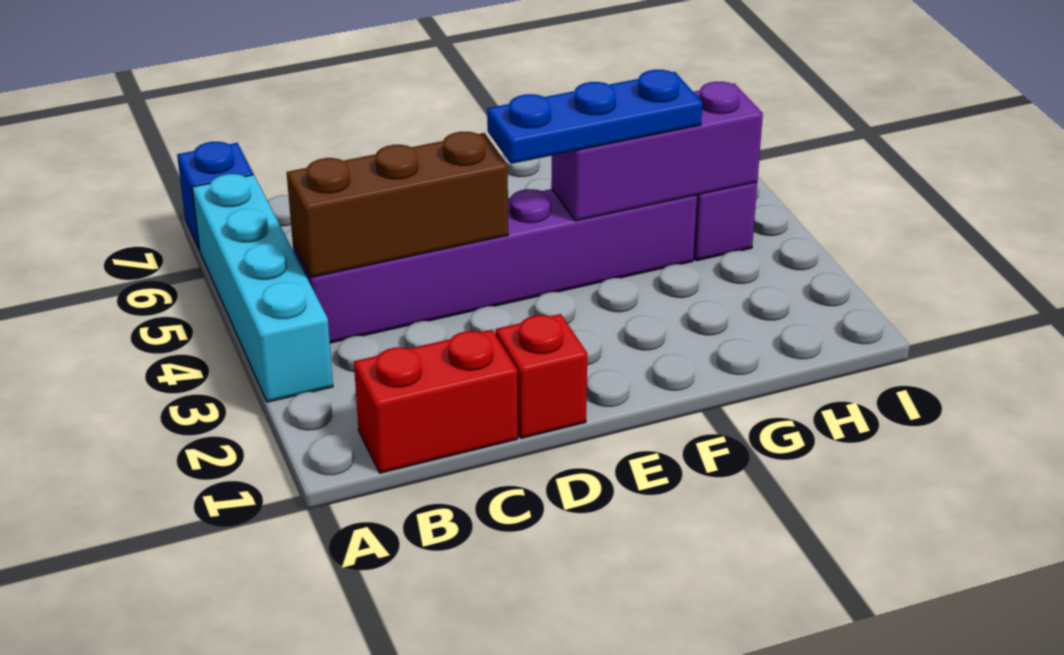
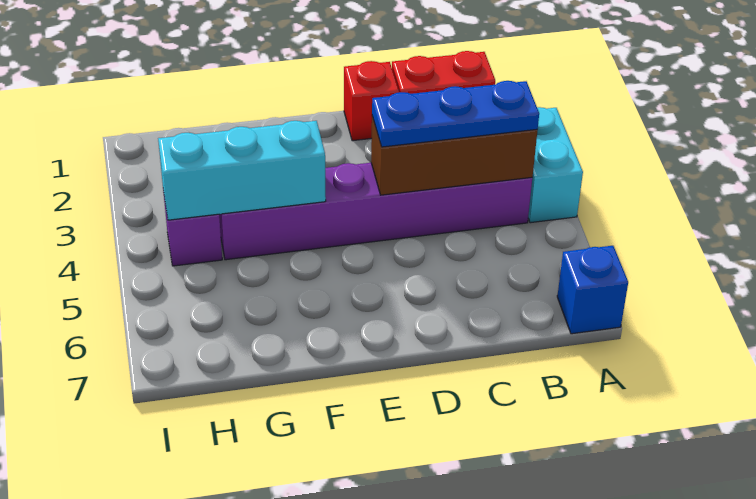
cyan brick A3:A6 level 1 -> cyan brick A3:A4 level 1
blue plate E4:G4 level 3 -> blue plate B4:D4 level 3
purple brick F4:H4 level 2 -> cyan brick F4:H4 level 2

